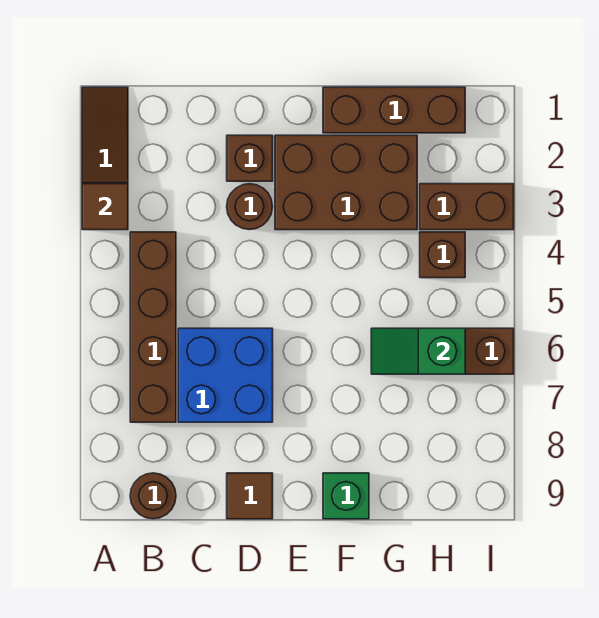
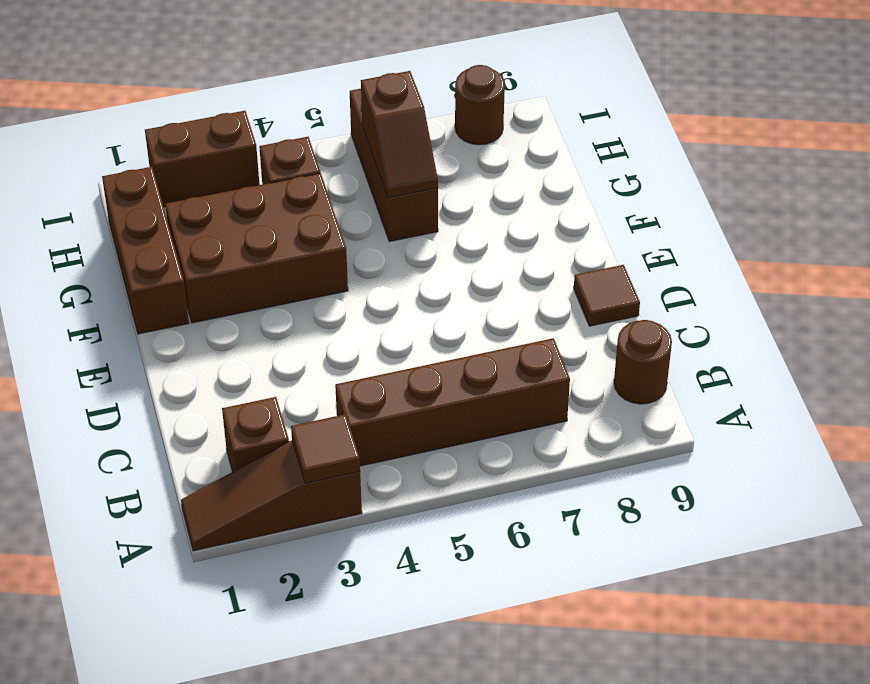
blue brick C6:D7 level 1 -> none
brown brick D2 level 1 -> brown brick B2 level 1
brown round brick D3 level 1 -> brown round brick I8 level 1
brown brick E2:G3 level 1 -> brown brick F2:G4 level 1
green brick F9 level 1 -> none
green slope G6:H6 level 2 top H -> brown slope G6:H6 level 2 top H
brown brick H3:I3 level 1 -> brown brick I2:I3 level 1

